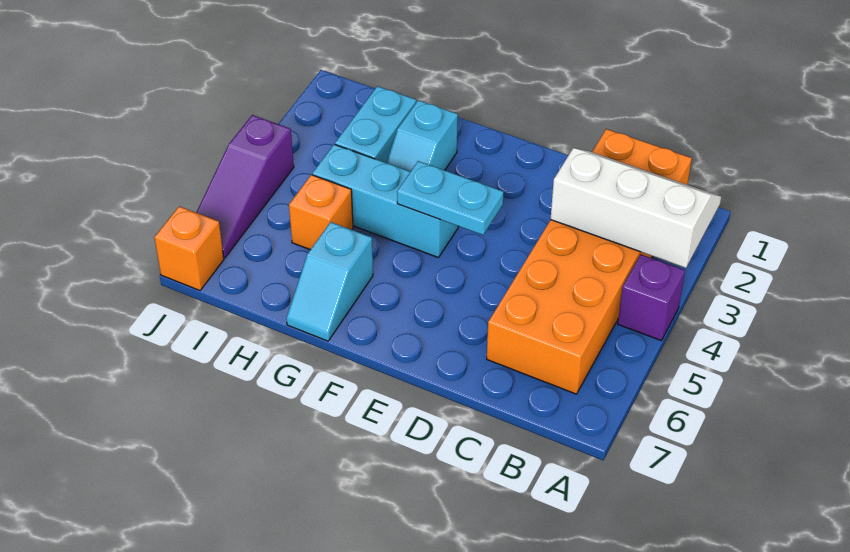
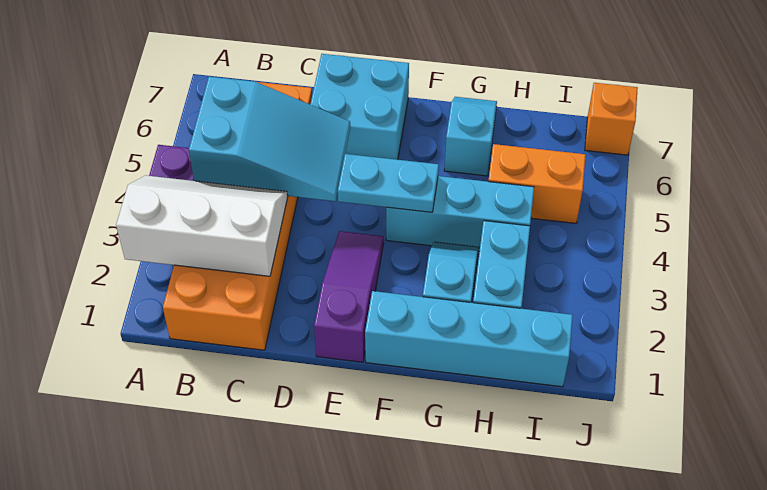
white slope A2:C3 level 2 top 3 -> white slope A2:C3 level 2 top 2
none -> cyan slope B4:D5 level 2 top B
none -> cyan brick D6:E7 level 1
none -> cyan brick F1:I1 level 1
orange brick H5 level 1 -> orange brick H5:I5 level 1
purple slope J4:J6 level 1 top 4 -> purple slope E1:E3 level 1 top 1

